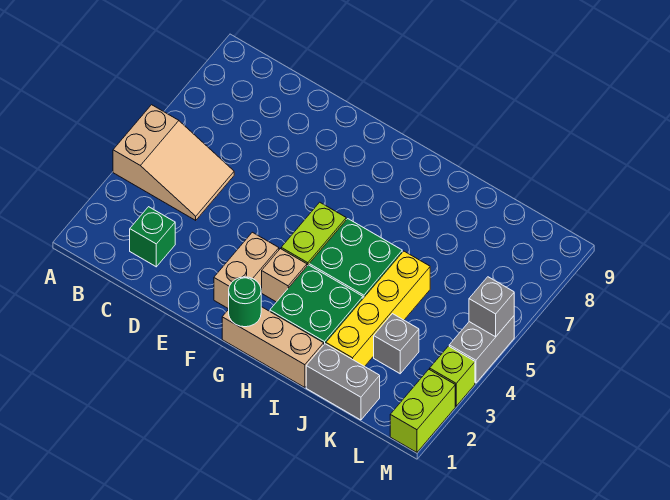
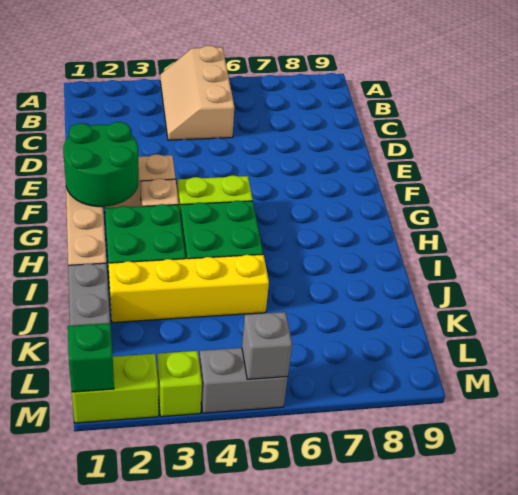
tan slope A4:C5 level 1 top A -> tan slope A4:C5 level 1 top 5
green brick C2 level 1 -> green brick M1 level 2
green round brick G1 level 2 -> green round brick F1:G2 level 2
grey brick K3 level 1 -> none

